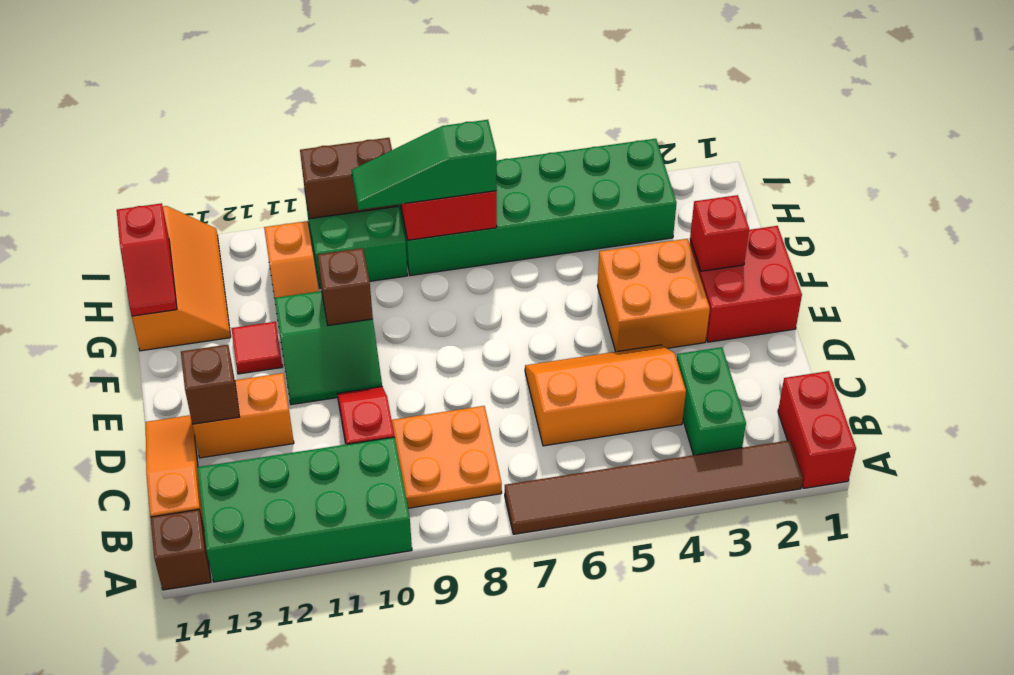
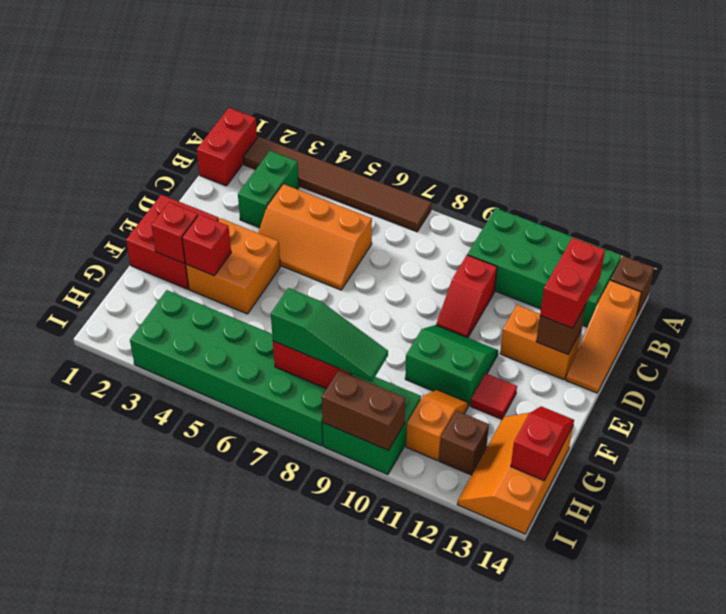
orange plate B8:C9 level 1 -> none
none -> red brick C13:D13 level 3
none -> red brick F3 level 2
brown brick F10 level 2 -> brown brick H12 level 1

